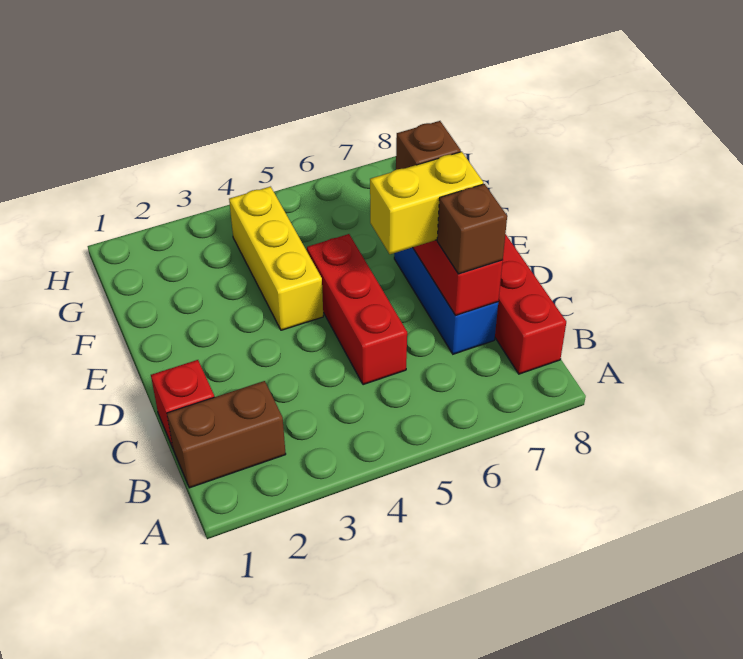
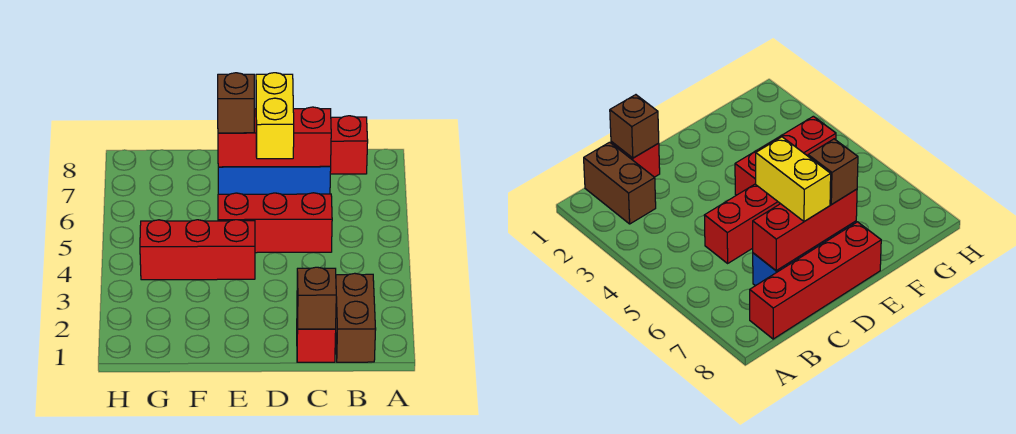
brown brick C7 level 3 -> brown brick C1 level 2
yellow brick E4:G4 level 1 -> red brick E4:G4 level 1

